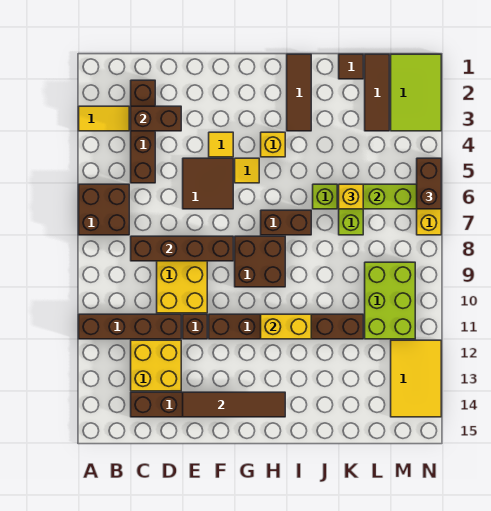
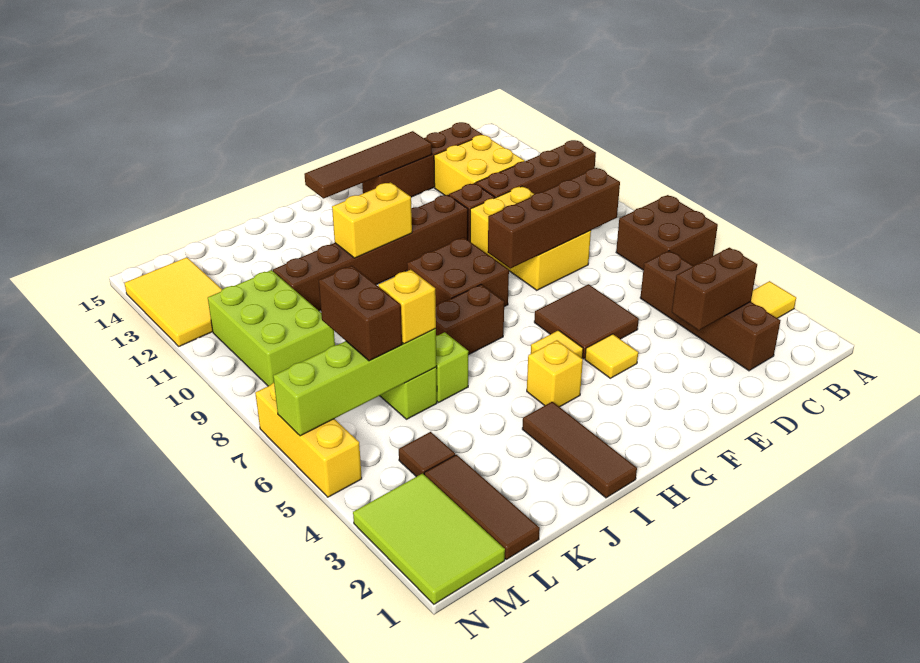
brown tile K1 level 1 -> brown tile L4 level 1
brown brick N5:N6 level 3 -> brown brick L6:L7 level 3

